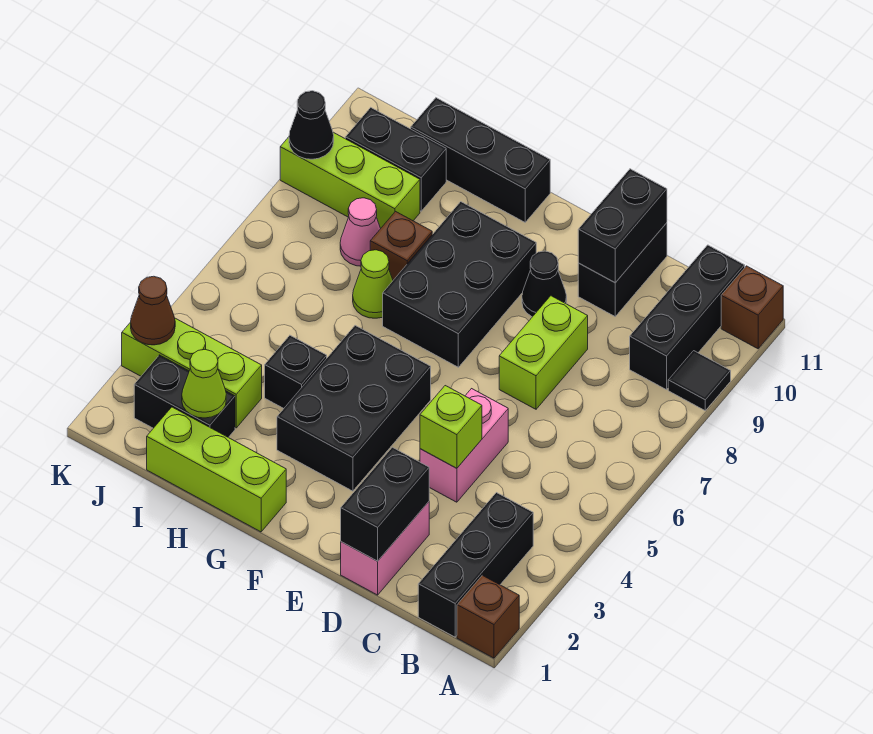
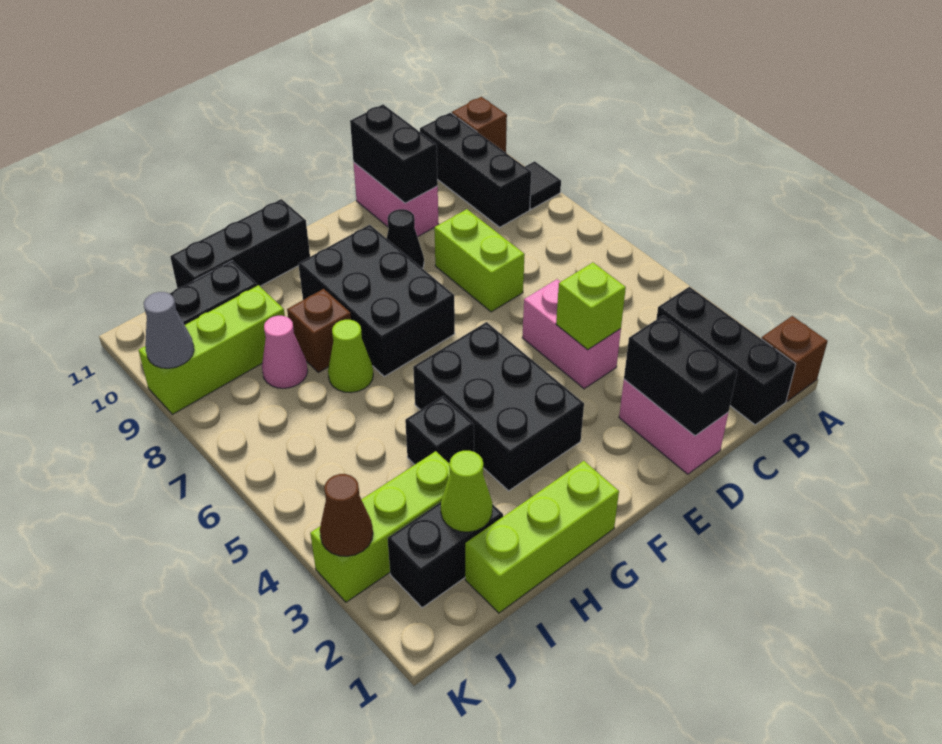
black brick D10:D11 level 1 -> pink brick D10:D11 level 1
black cone K9 level 2 -> grey cone K9 level 2

